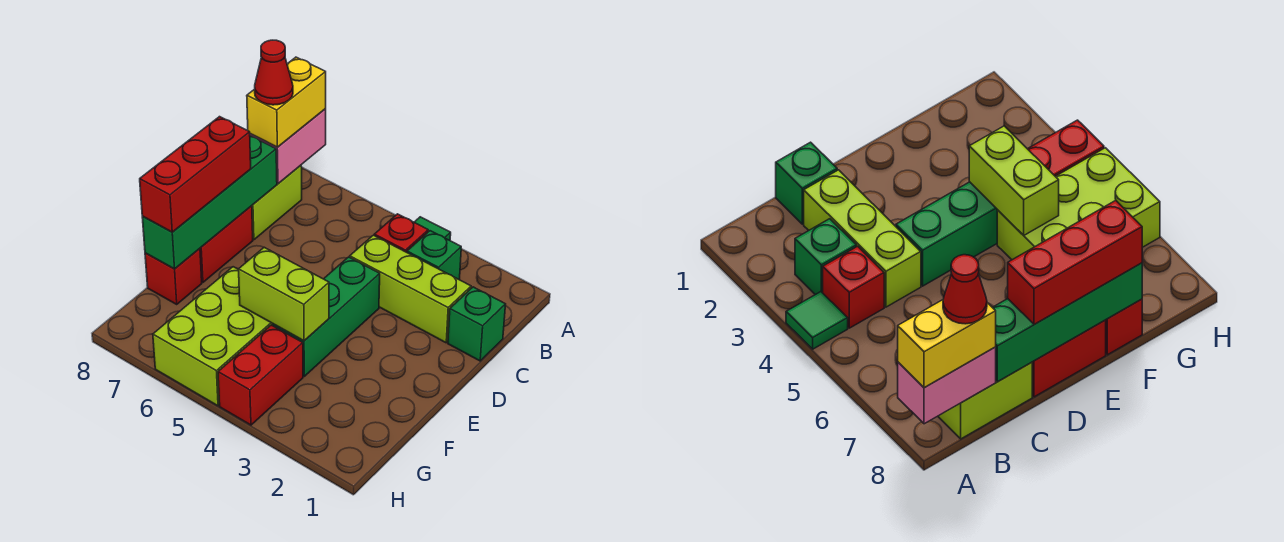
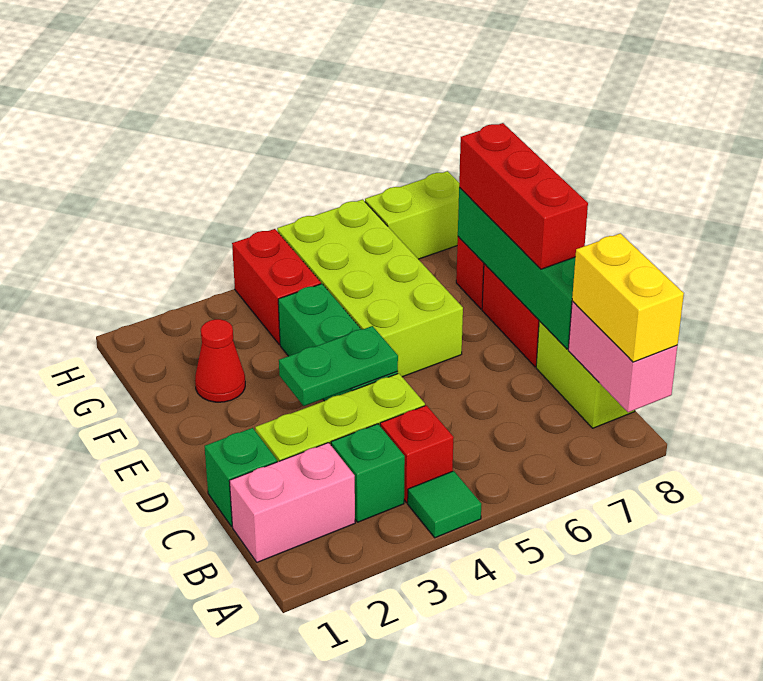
none -> pink brick B1:B2 level 1
red cone B8 level 4 -> red cone F2 level 1
none -> green plate D3:D4 level 2
lime brick F4:F5 level 2 -> lime brick H7:H8 level 1
lime brick F5:H6 level 1 -> lime brick E5:H6 level 1

